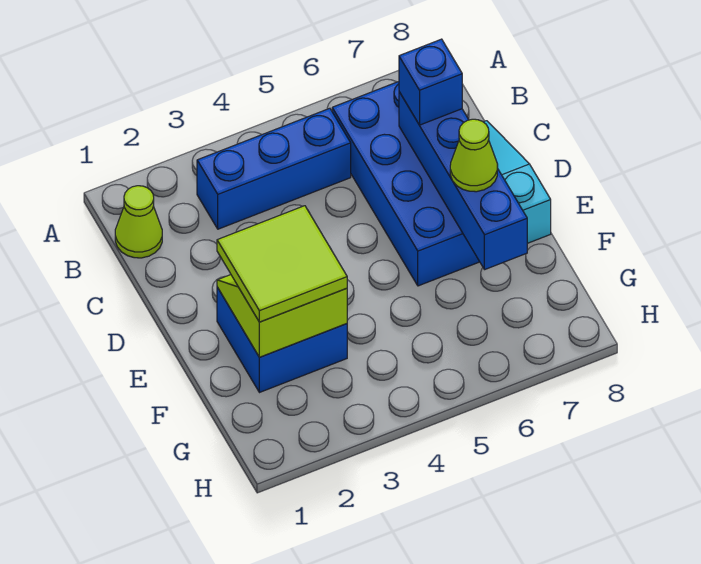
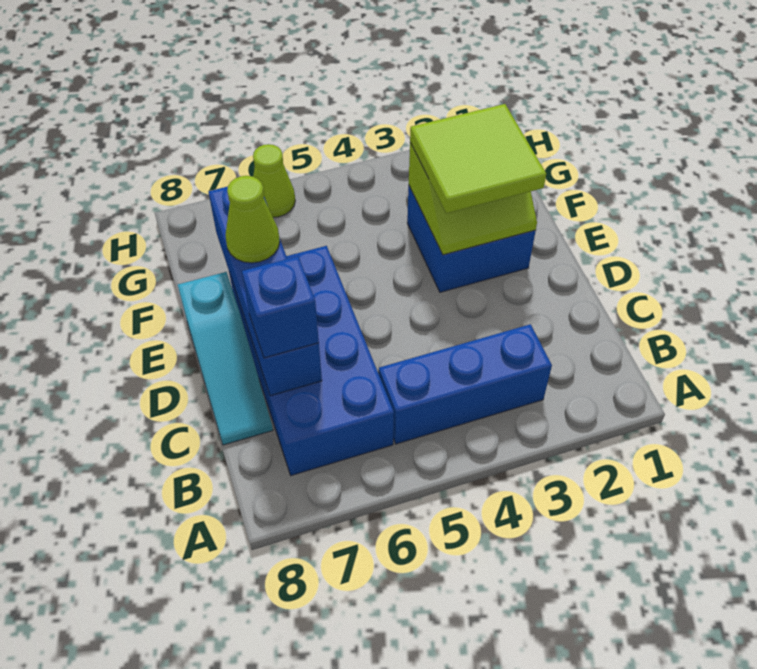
lime cone B1 level 1 -> lime cone H6 level 1

